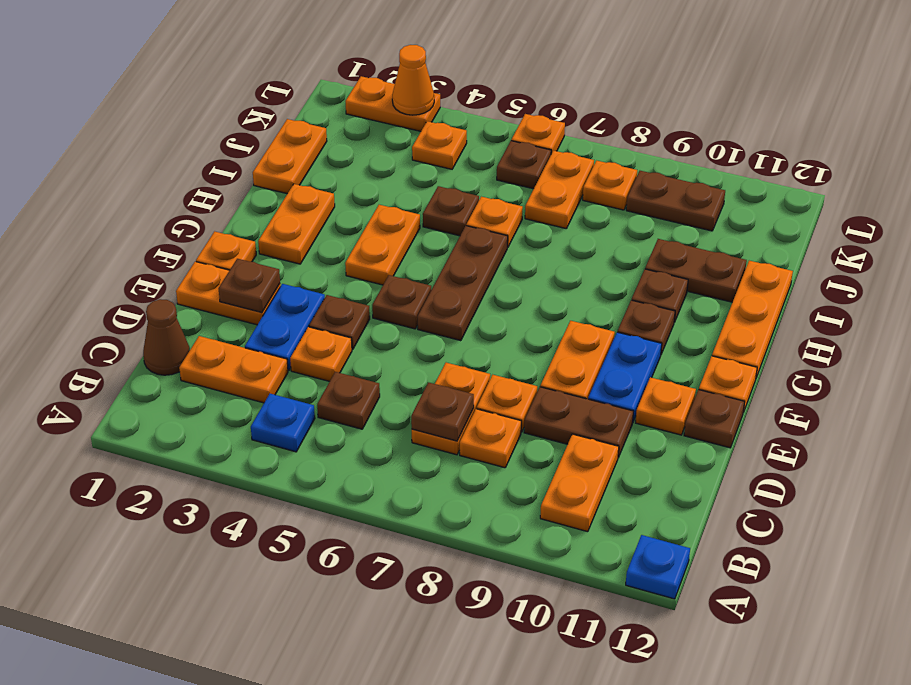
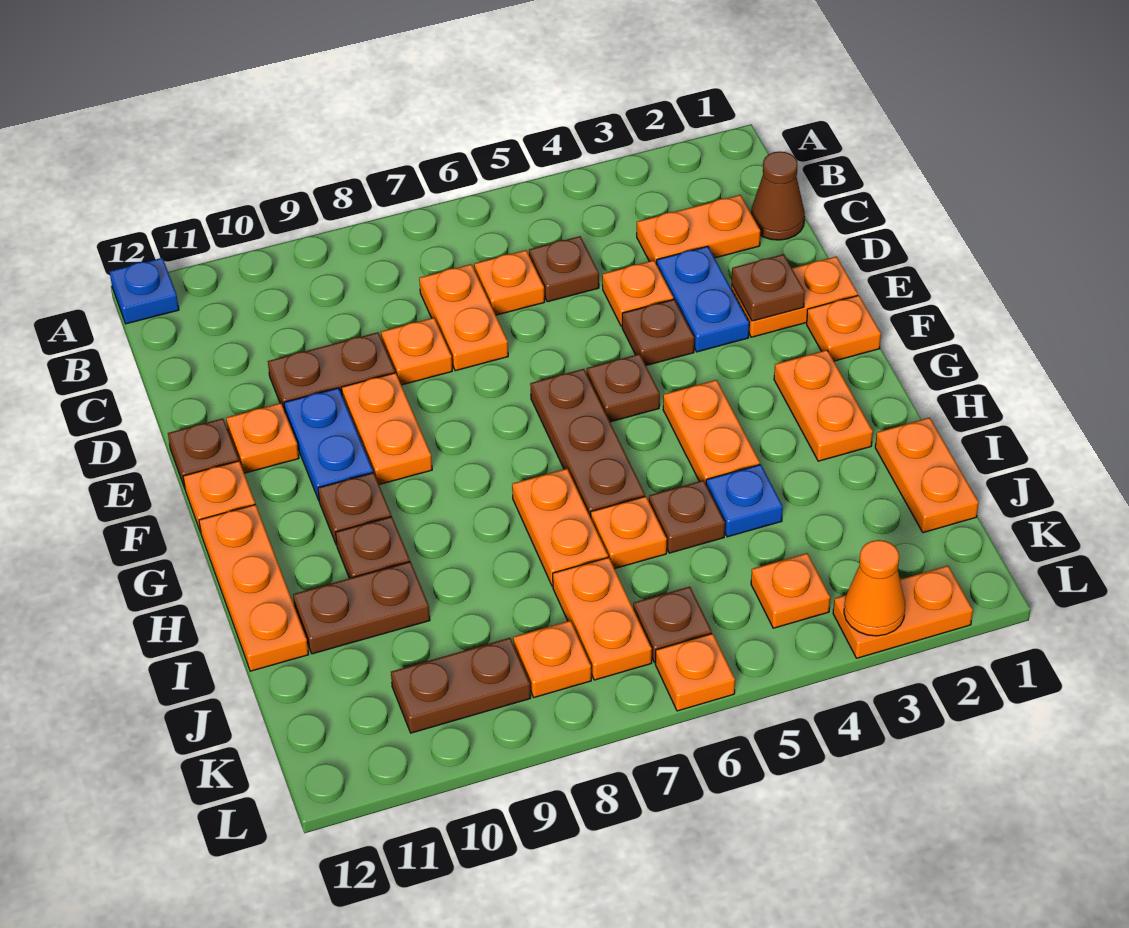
blue plate B4 level 1 -> blue plate I4 level 1
orange plate B10:C10 level 1 -> orange plate H7:I7 level 1
brown plate C7 level 2 -> none
orange plate C8 level 1 -> orange plate C6 level 1

